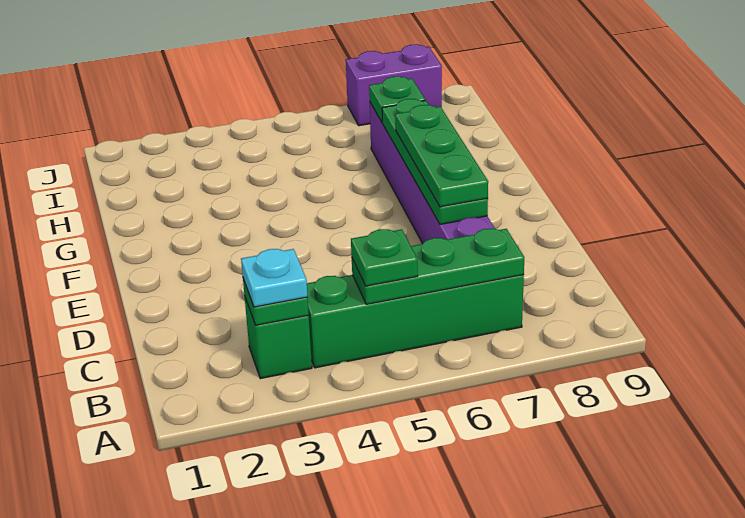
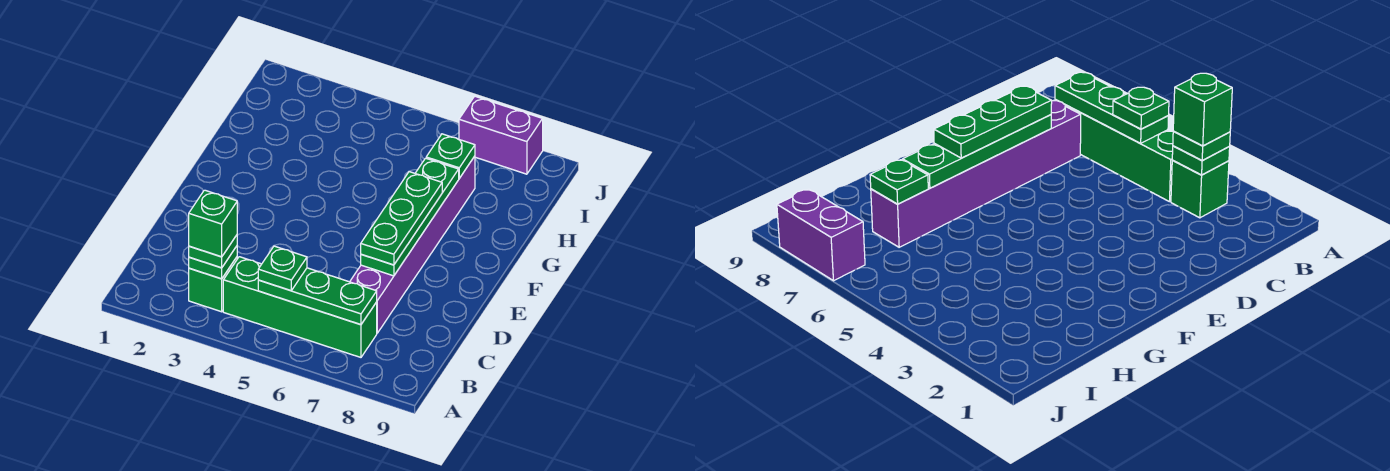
cyan plate B3 level 3 -> green plate B3 level 3
none -> green brick B3 level 4

